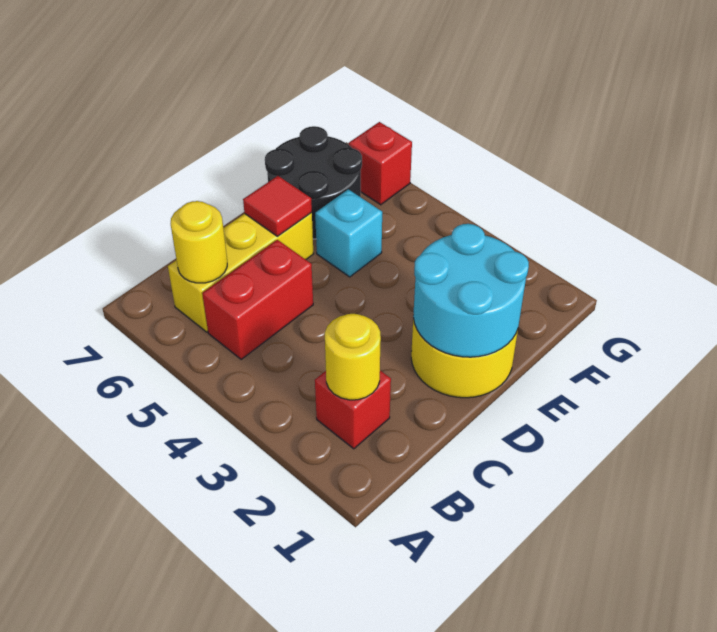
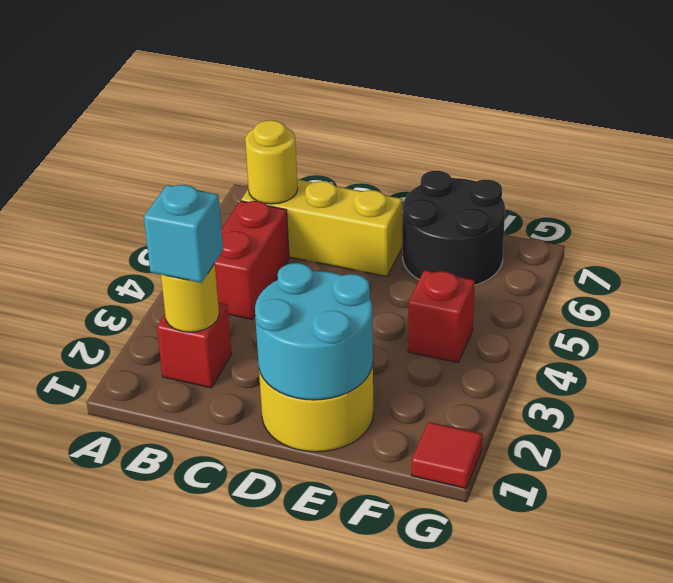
red brick B5:C5 level 1 -> red brick B4:B5 level 1
red tile D6 level 2 -> red tile G1 level 1
cyan brick E5 level 1 -> cyan brick B2 level 3
red brick G6 level 1 -> red brick F4 level 1

